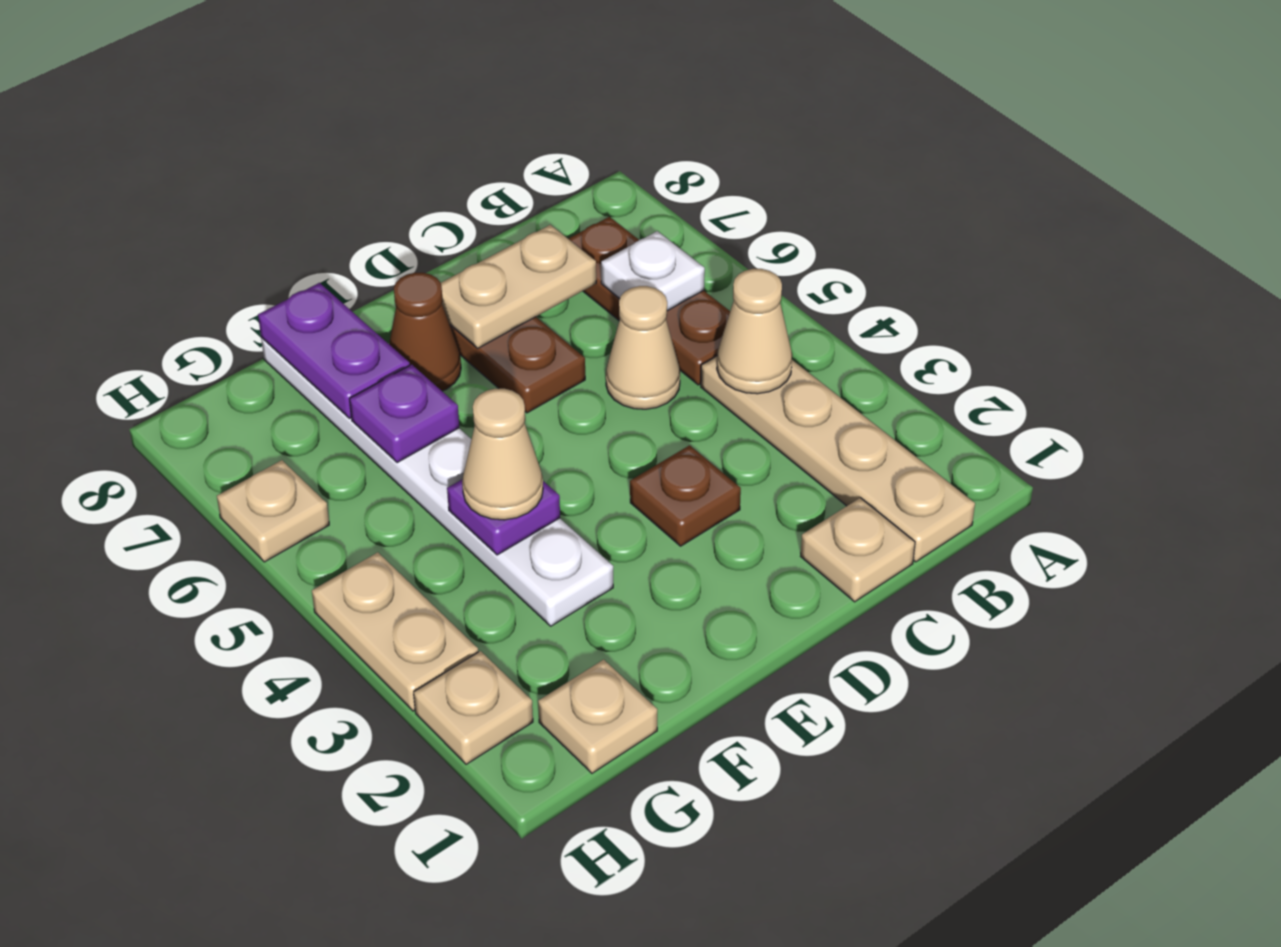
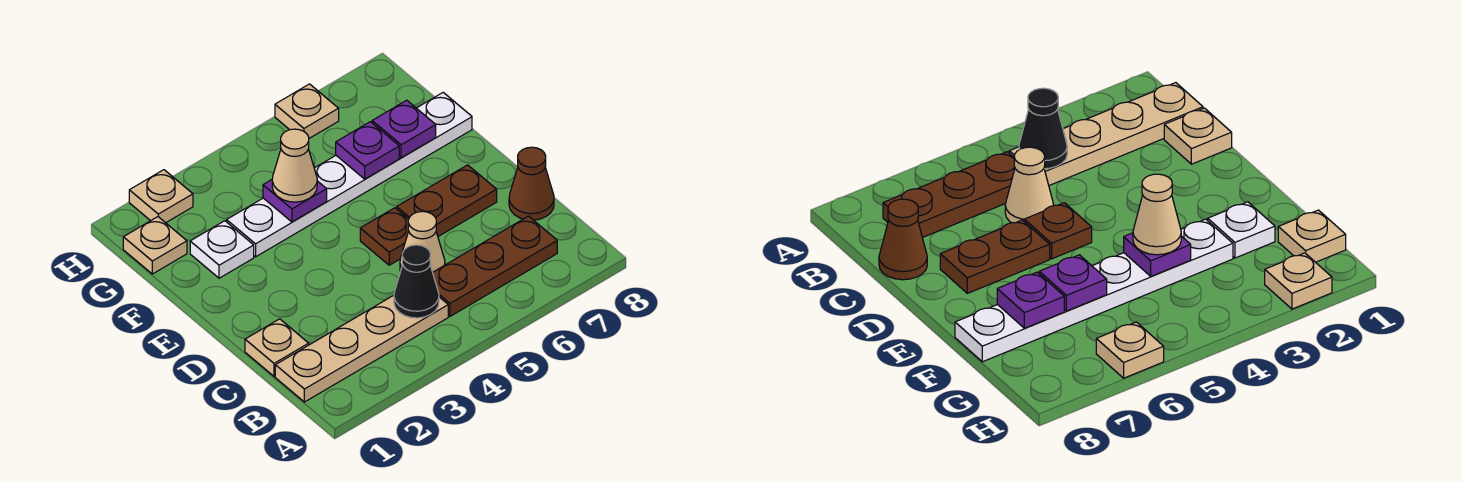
tan cone B4 level 2 -> black cone B4 level 2
white plate B6 level 2 -> white plate F2 level 1
tan plate C7:D7 level 2 -> none
brown plate D3 level 1 -> brown plate D5 level 1
brown cone E7 level 1 -> brown cone C8 level 1
purple plate F7:F8 level 2 -> purple plate F7 level 2
tan plate H3:H4 level 1 -> none

